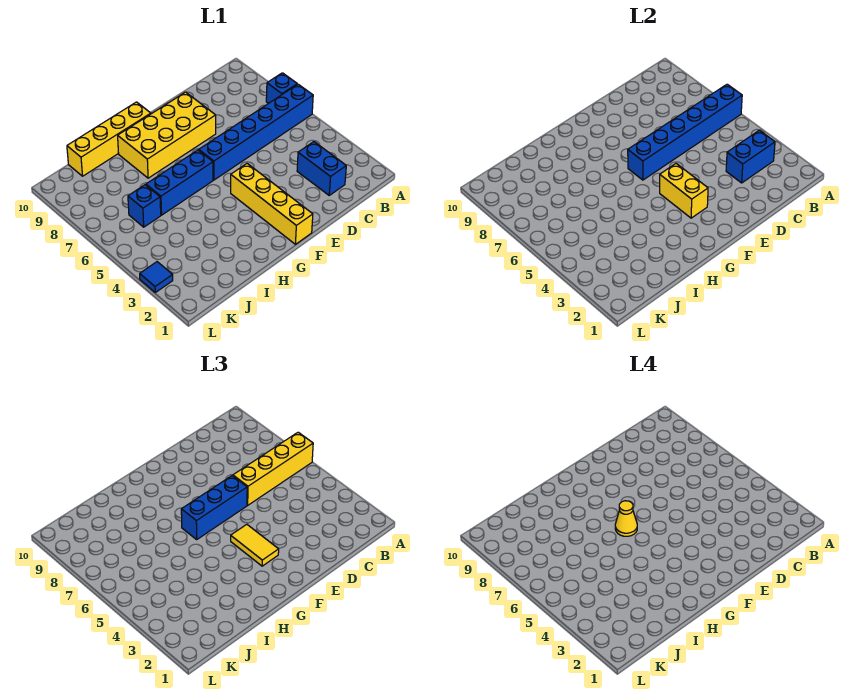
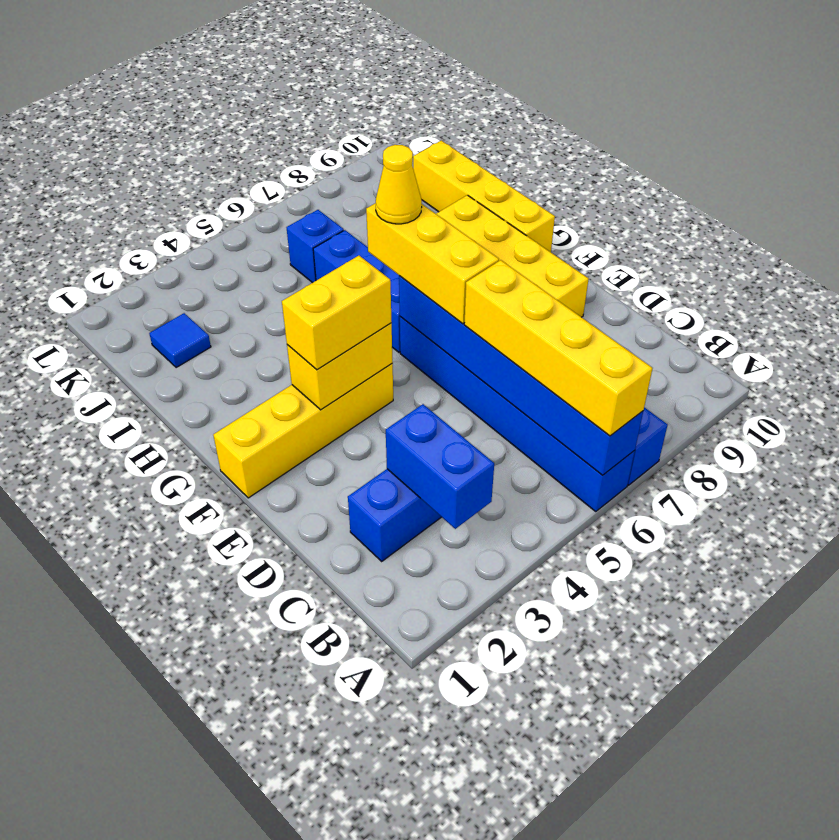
blue brick E6:G6 level 3 -> yellow brick E6:G6 level 3
yellow tile F3:F4 level 3 -> yellow brick F3:F4 level 3
blue tile L3 level 1 -> blue tile J2 level 1

